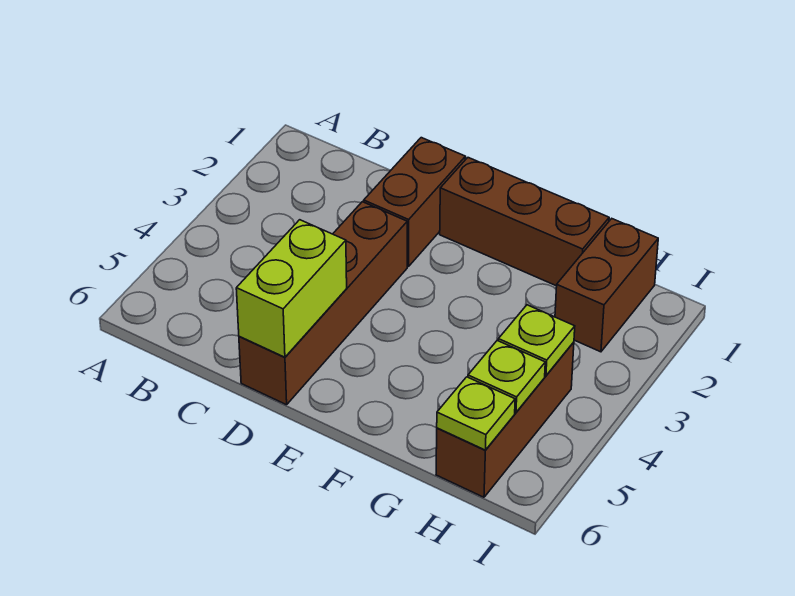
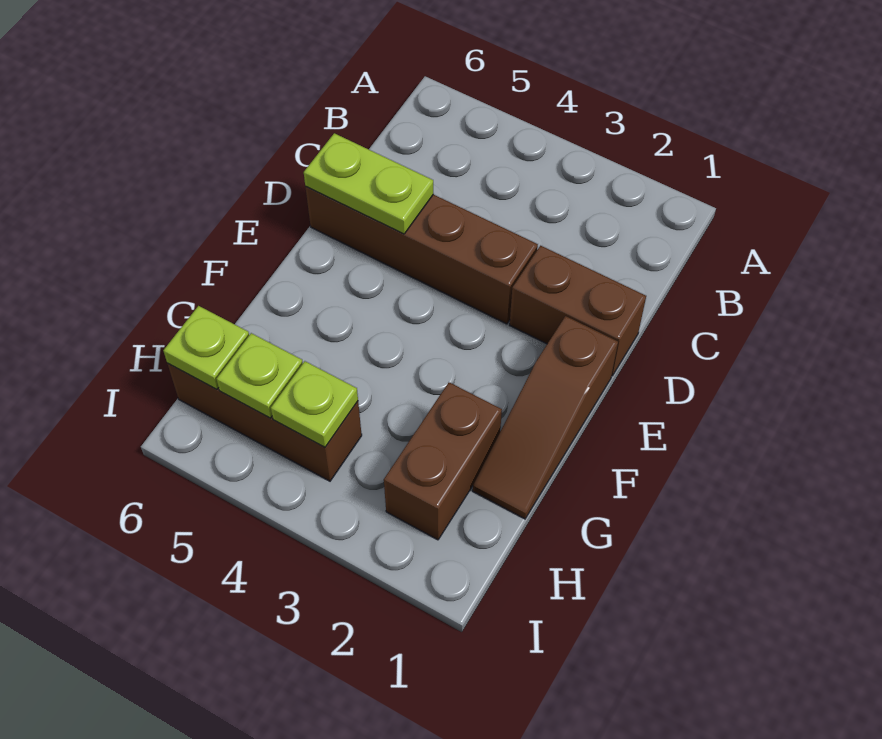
lime brick D5:D6 level 2 -> lime plate D5:D6 level 2
brown brick E1:G1 level 1 -> brown slope E1:G1 level 1 top E
brown brick H1:H2 level 1 -> brown brick G2:H2 level 1

